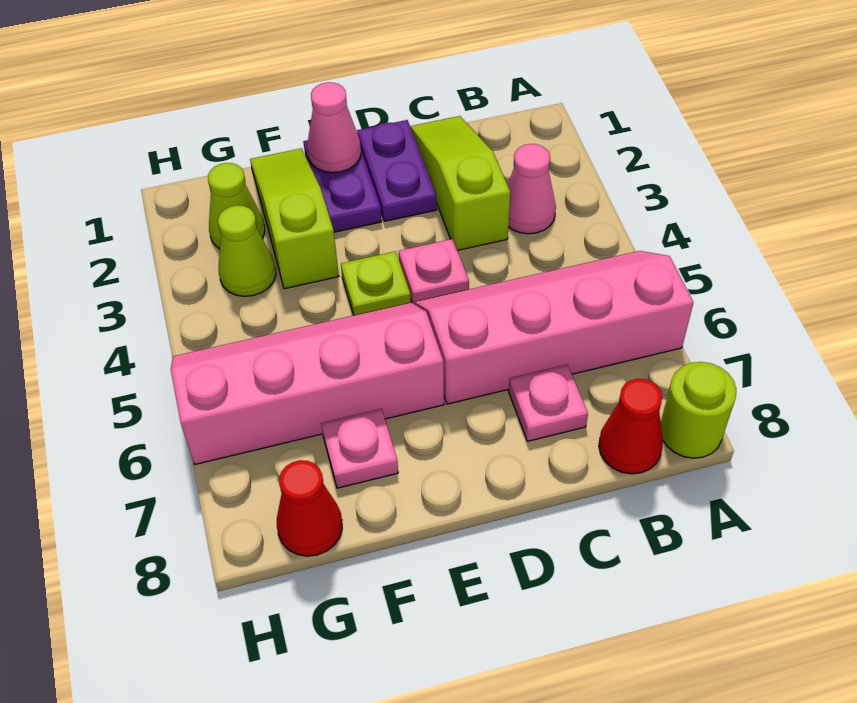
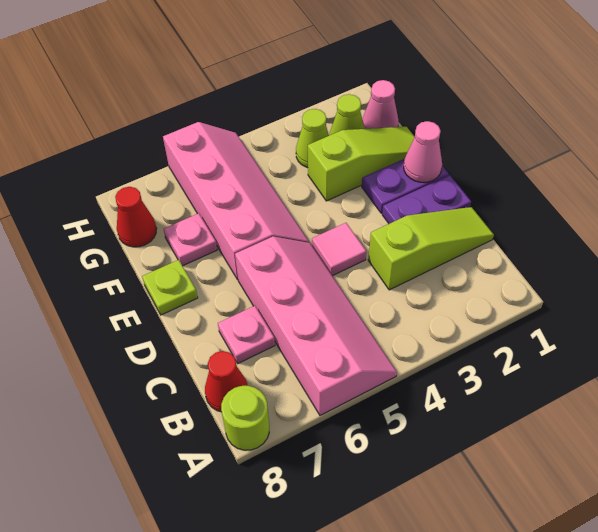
pink cone B3 level 1 -> pink cone G1 level 1
pink plate D4 level 1 -> pink tile D4 level 1
lime plate E4 level 1 -> lime plate E8 level 1

